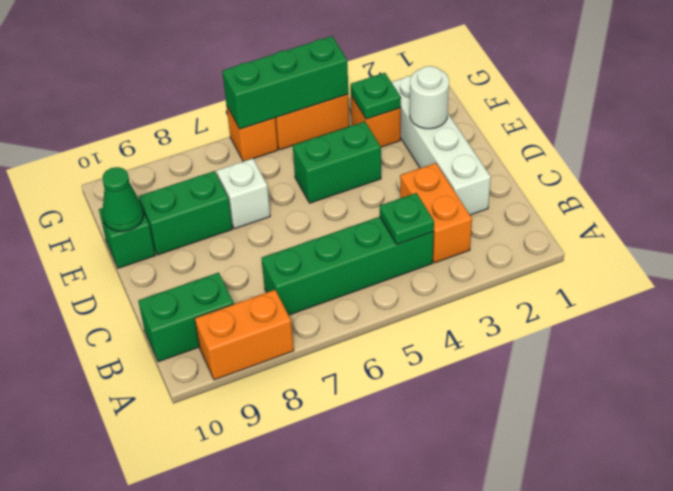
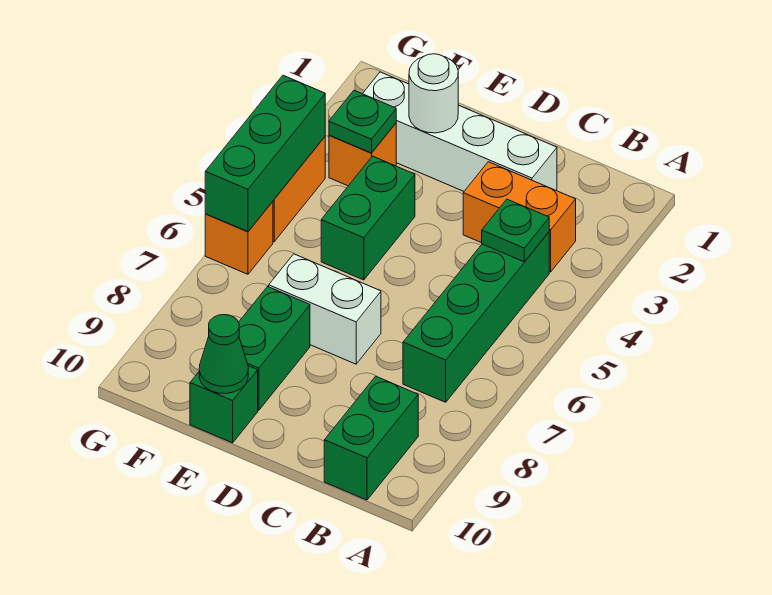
orange brick A8:A9 level 1 -> none
white brick E7 level 1 -> white brick D7:E7 level 1

